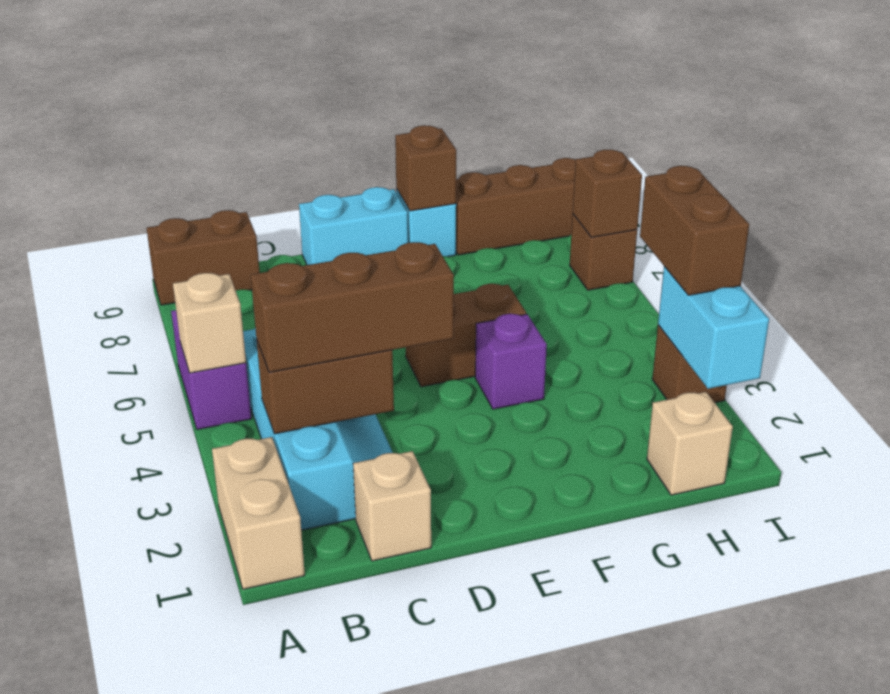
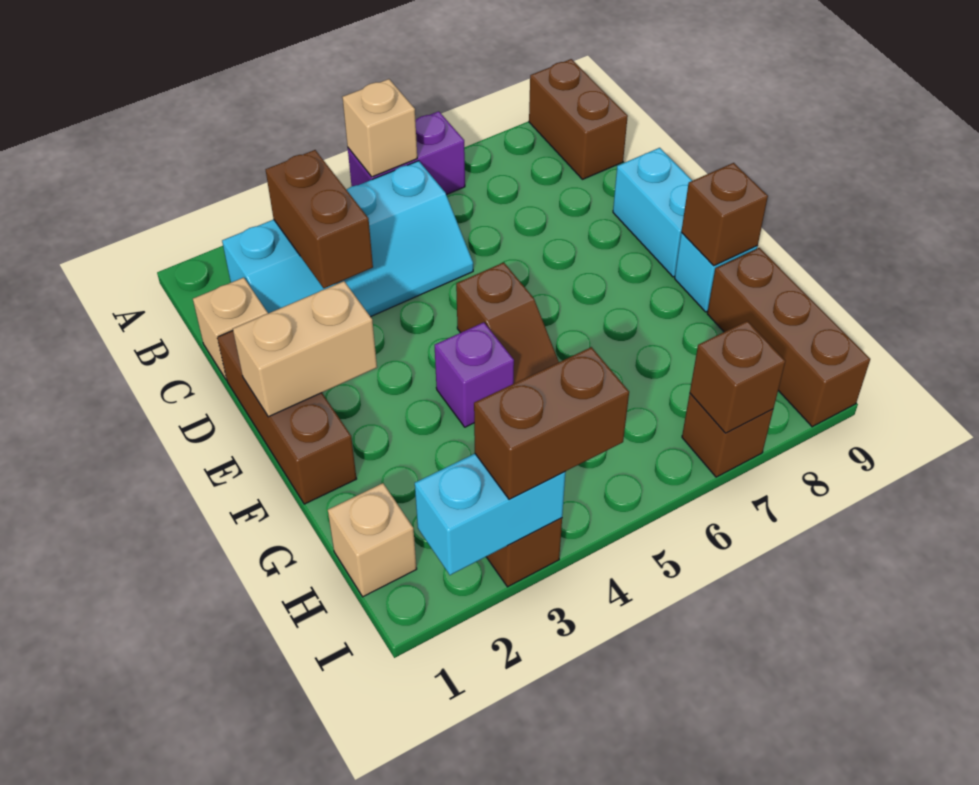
tan brick A1:A2 level 1 -> tan brick E1:E2 level 2
brown brick B3:D3 level 3 -> brown brick D1:F1 level 1
brown brick E5:F5 level 1 -> brown slope E5:F5 level 1 top E

